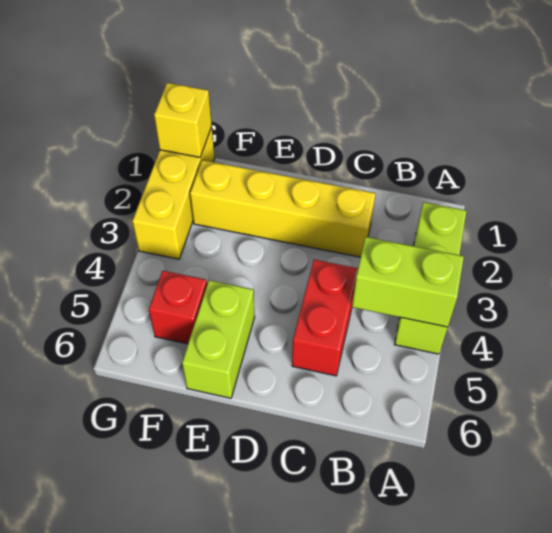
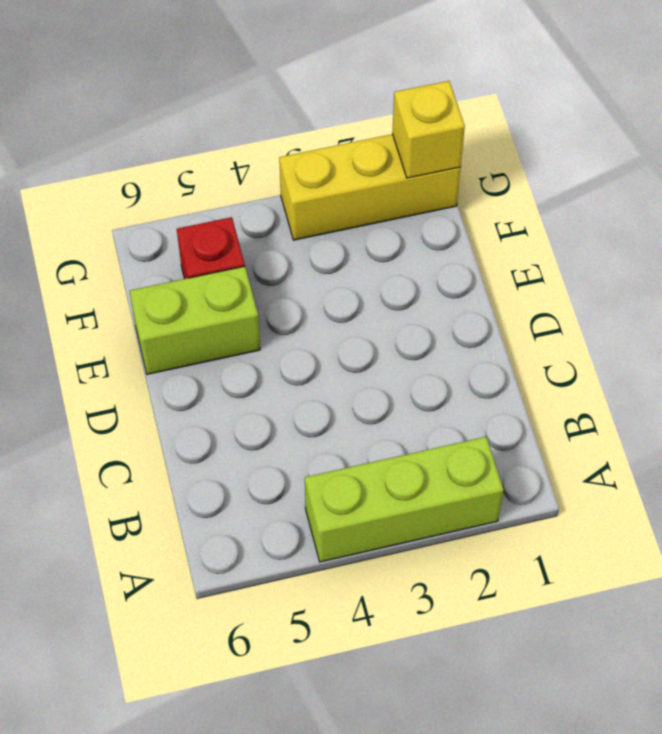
lime brick A4:B4 level 2 -> none
yellow brick C2:F2 level 1 -> none
red brick C4:C5 level 1 -> none

